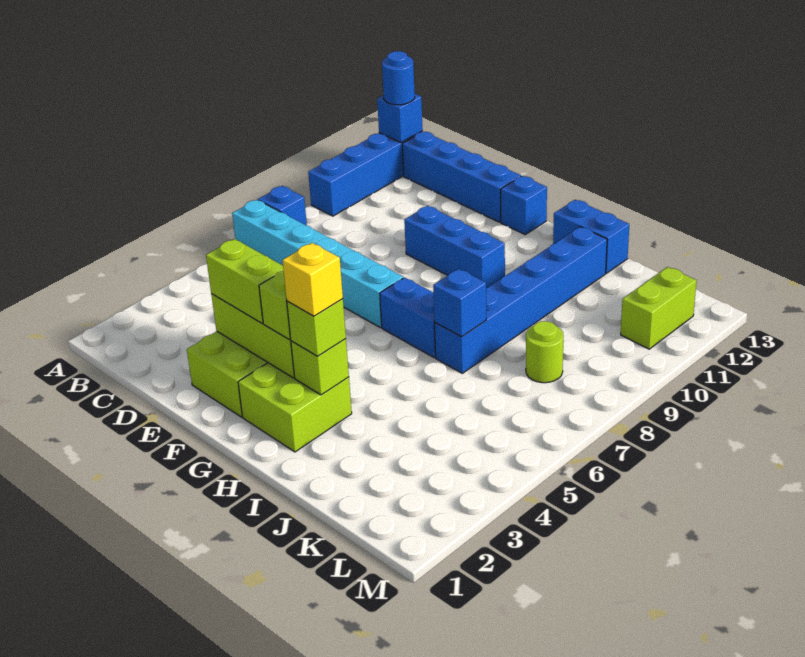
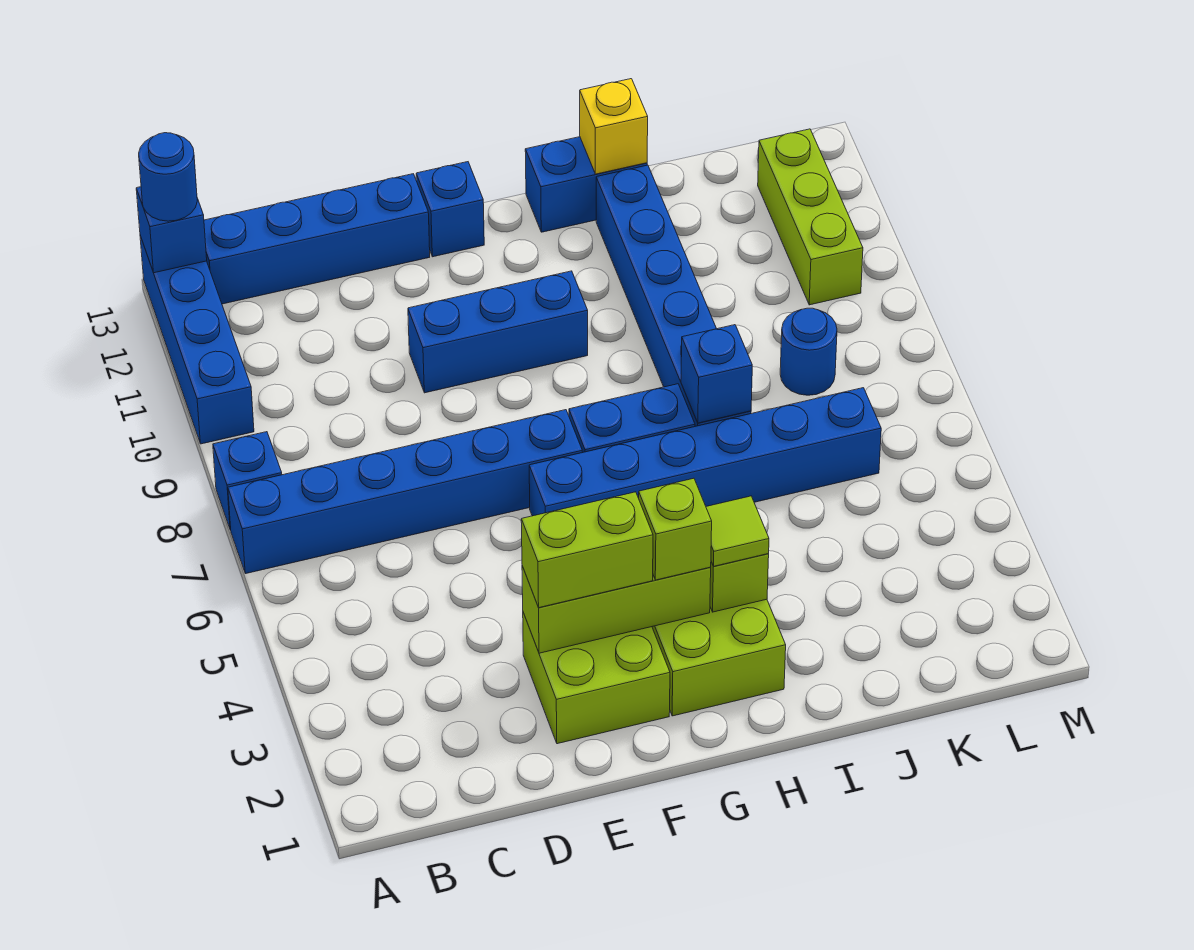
cyan brick A7:F7 level 1 -> blue brick A7:F7 level 1
none -> blue brick F6:K6 level 1
lime brick H3 level 3 -> lime tile H3 level 3
yellow brick H3 level 4 -> yellow brick I13 level 2
lime round brick K8 level 1 -> blue round brick K8 level 1
lime brick L11:L12 level 1 -> lime brick L10:L12 level 1

